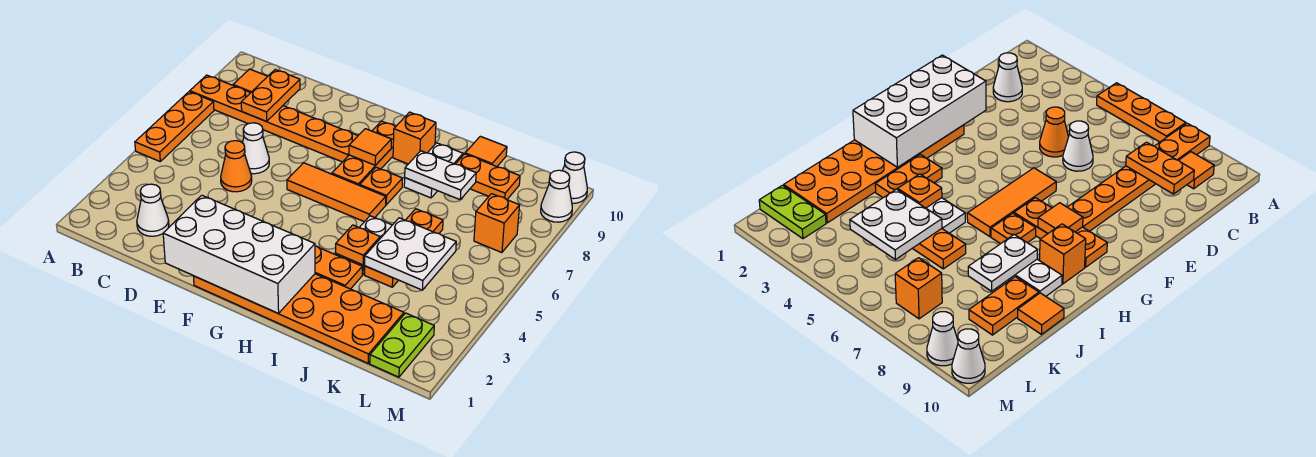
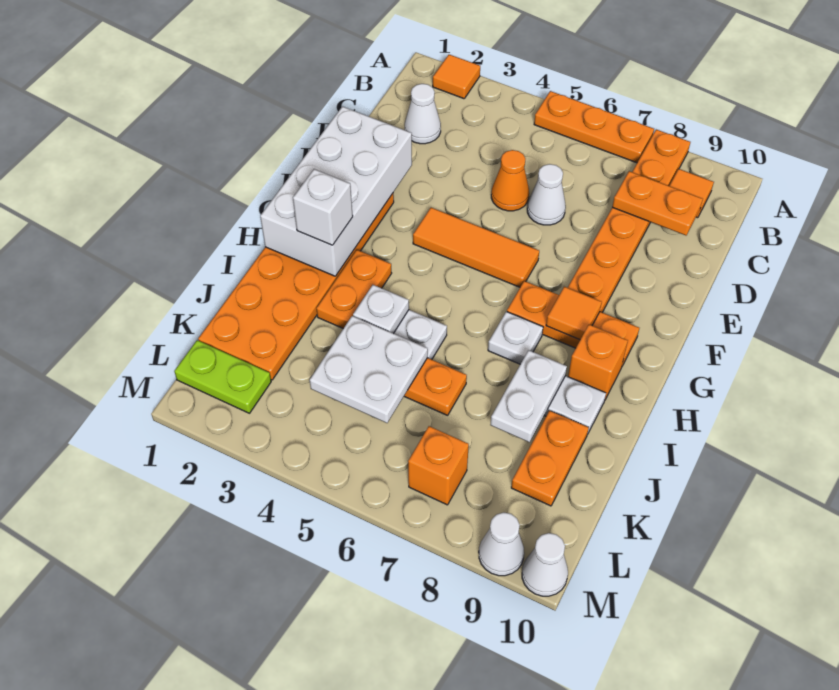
orange tile F6:H6 level 1 -> orange tile F4:F6 level 1
none -> white brick H2 level 3
orange plate H7 level 1 -> white plate H7 level 1
orange plate I4 level 2 -> white plate I4 level 2
orange tile J10 level 1 -> orange tile A2 level 1

